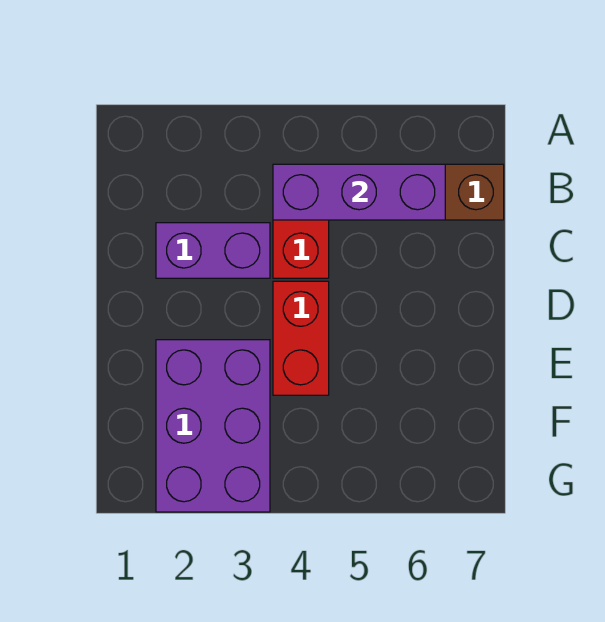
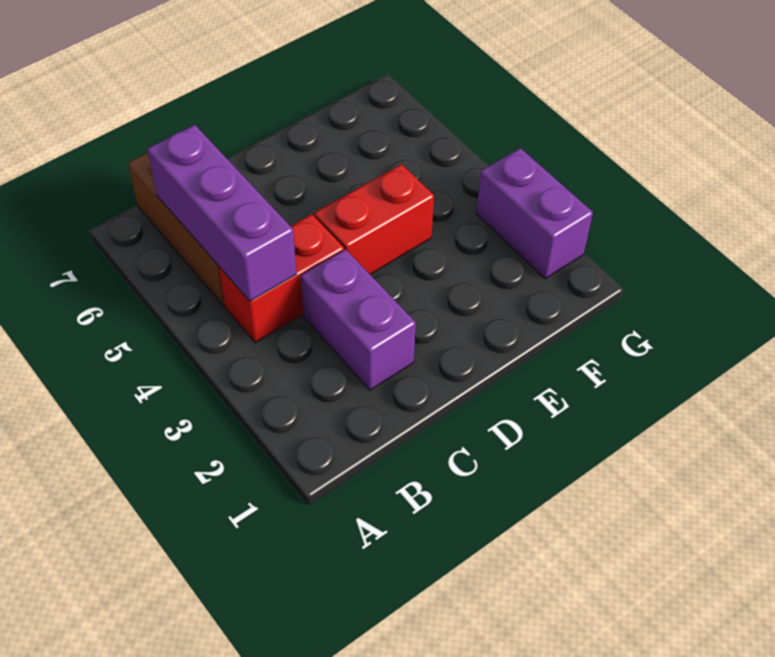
purple brick E2:G3 level 1 -> purple brick G2:G3 level 1

